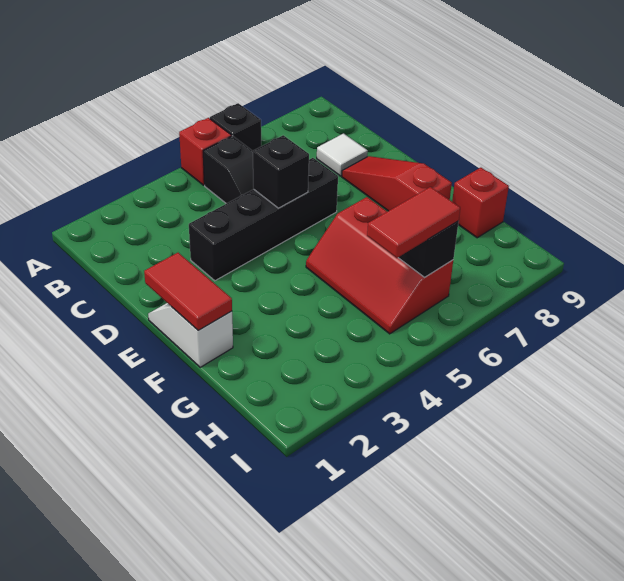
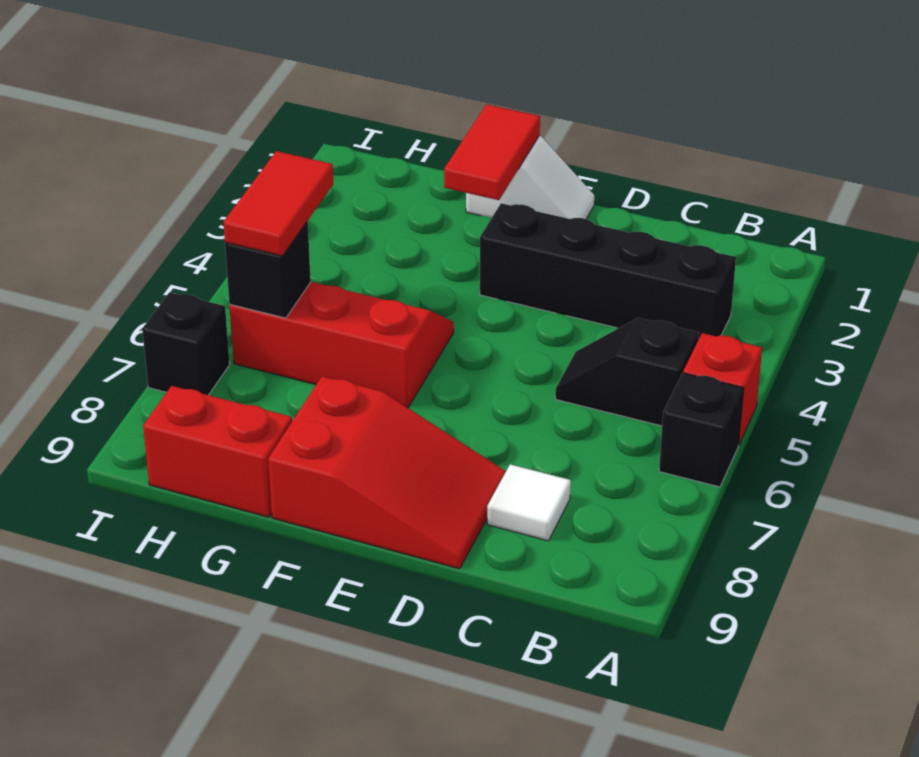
black brick D3:D6 level 1 -> black brick B3:E3 level 1
black brick D5 level 2 -> black brick I7 level 1
red slope D8:F8 level 1 top F -> red slope D8:F9 level 1 top F
red tile E1:F1 level 2 -> red tile F1:F2 level 2
red brick G9 level 1 -> red brick G9:H9 level 1

